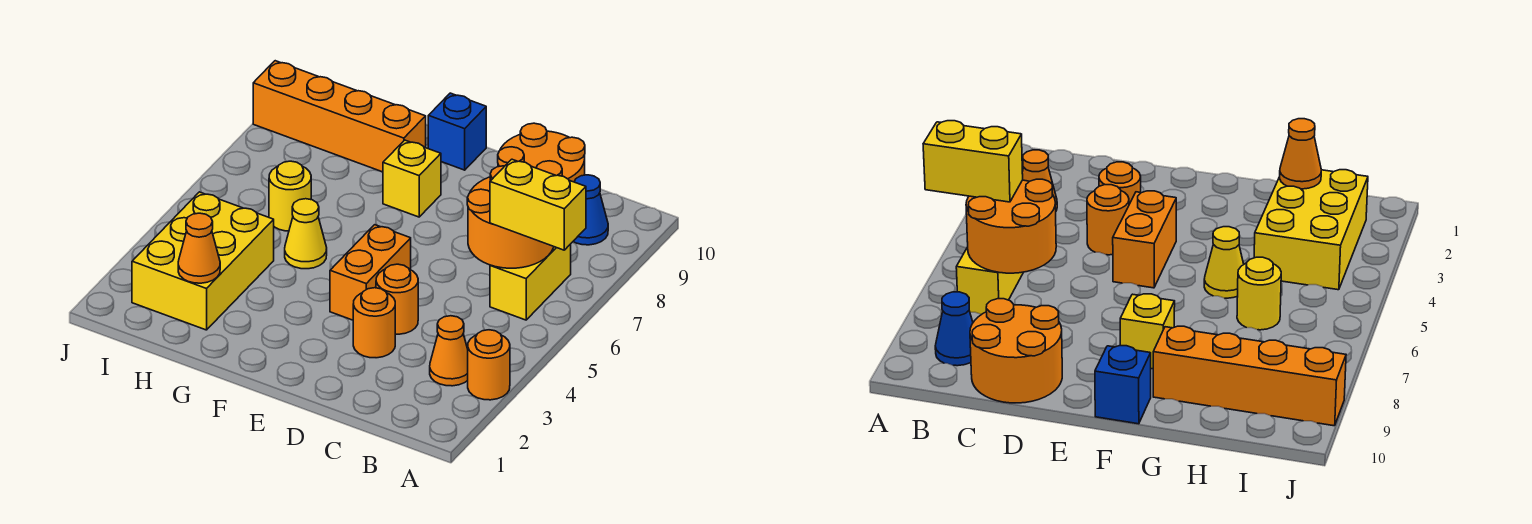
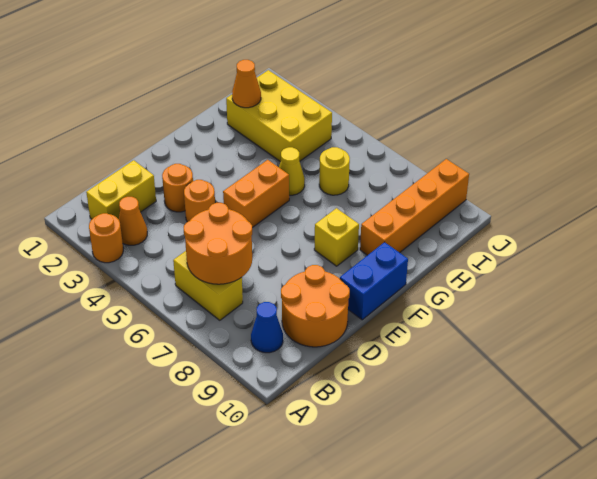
yellow brick A6:B6 level 3 -> yellow brick B2:C2 level 1
orange brick E4:E5 level 1 -> orange brick E5:F5 level 1
blue brick F10 level 1 -> blue brick E10:F10 level 1

